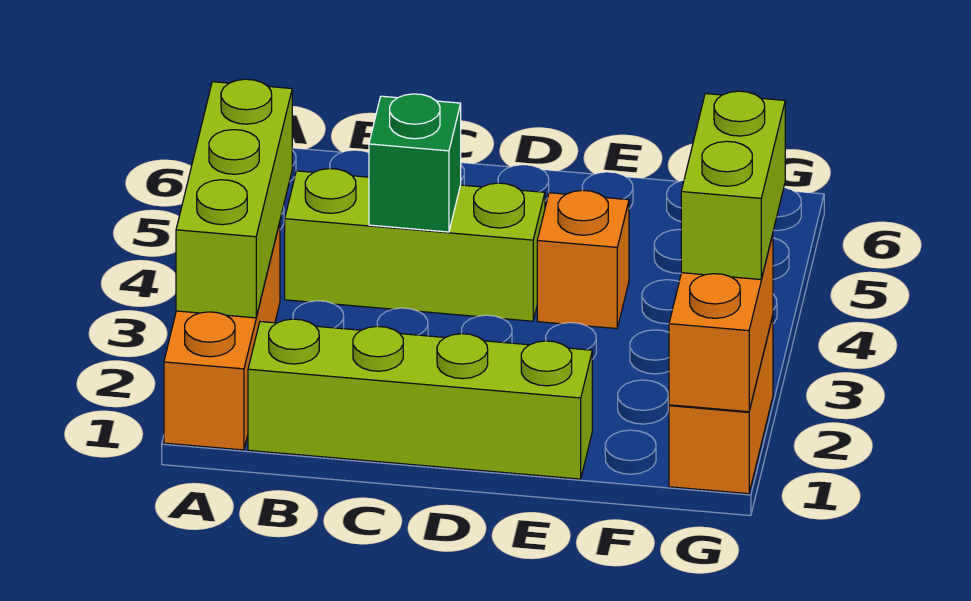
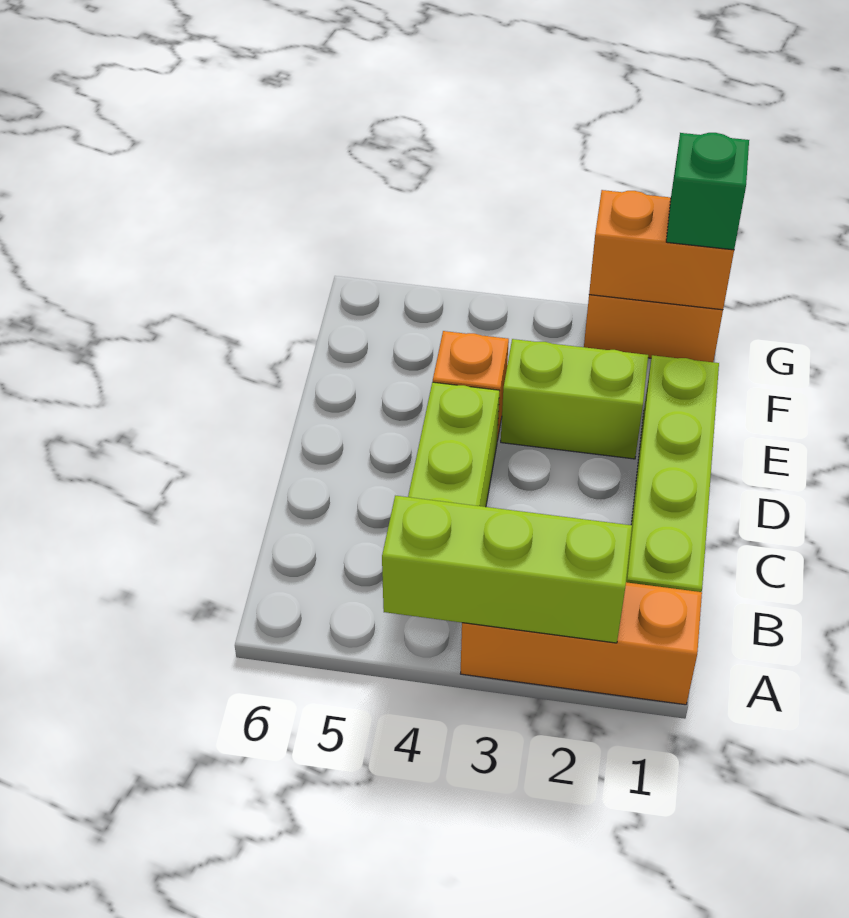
green brick C4 level 2 -> green brick G1 level 3
lime brick G2:G3 level 3 -> lime brick E2:E3 level 1

